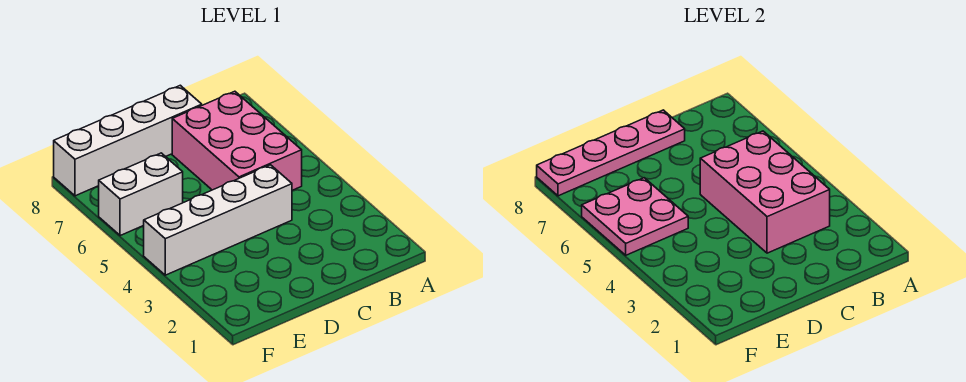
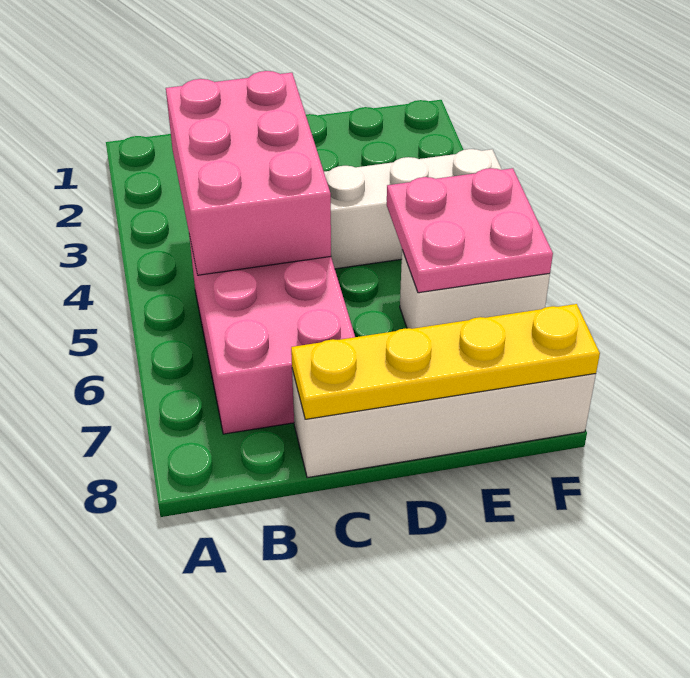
pink plate C8:F8 level 2 -> yellow plate C8:F8 level 2

